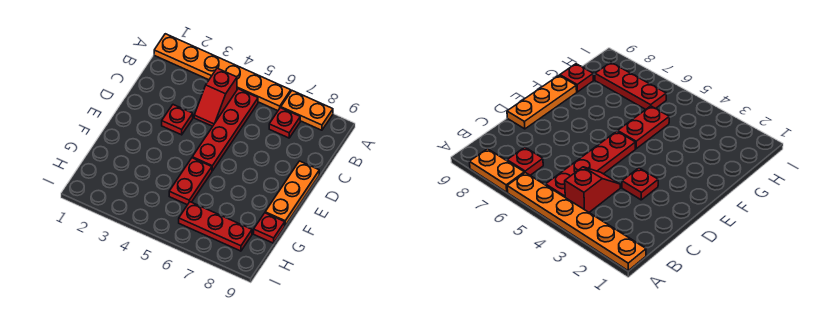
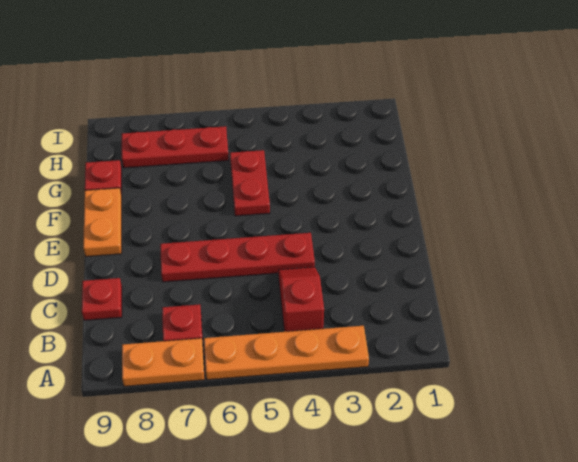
orange plate A1:A6 level 1 -> orange plate A3:A6 level 1
red plate B5:E5 level 1 -> red plate D4:D7 level 1
red plate D3 level 1 -> red plate C9 level 1
orange plate D9:F9 level 1 -> orange plate E9:F9 level 1

